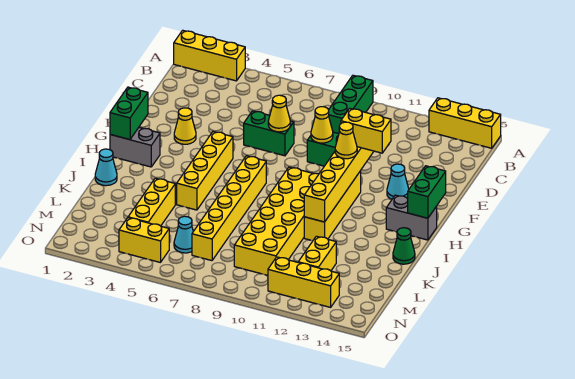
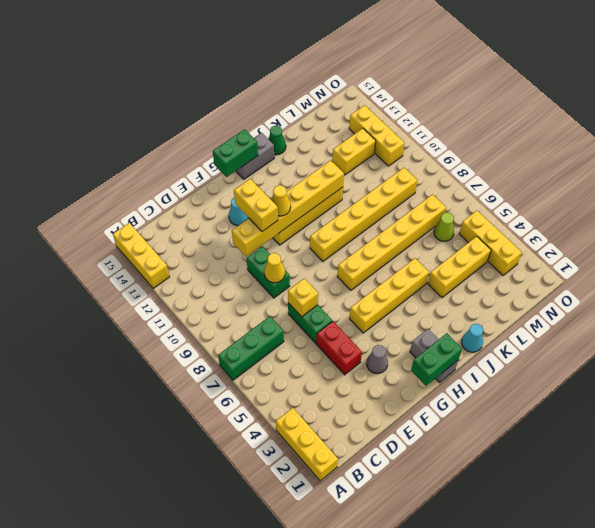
green brick A9:C9 level 1 -> green brick A7:C7 level 1
none -> red brick E4:E5 level 1
yellow cone E7 level 2 -> yellow brick E7 level 2
yellow cone F3 level 1 -> grey cone F3 level 1
yellow brick H9:M10 level 1 -> yellow brick H9:M9 level 1
grey brick H14:H15 level 1 -> grey brick H15:I15 level 1
cyan cone M6 level 1 -> lime cone M6 level 1
yellow brick N4:N5 level 1 -> yellow brick N3:N5 level 1

